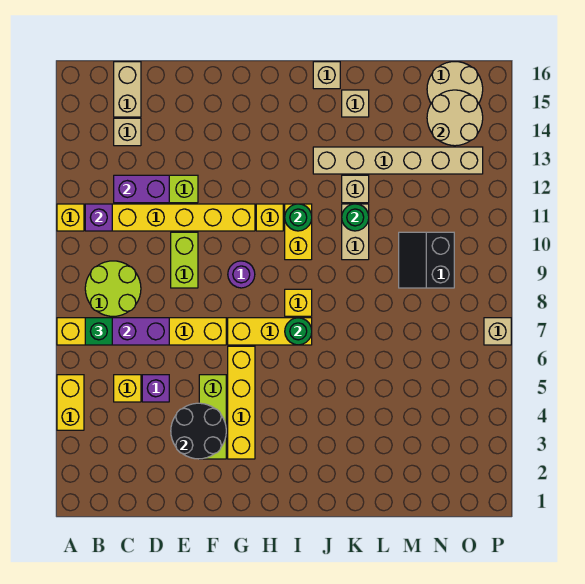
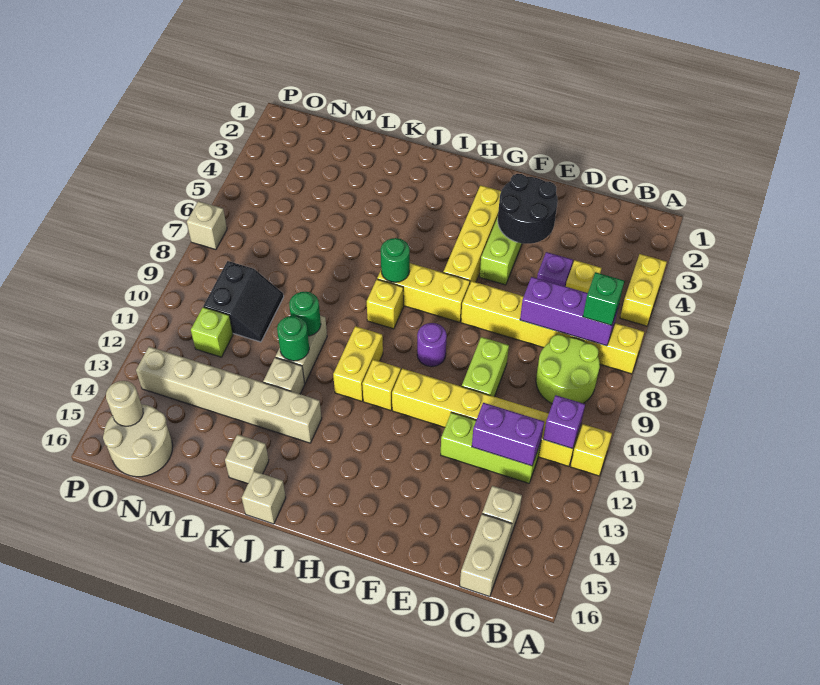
green round brick I11 level 2 -> green round brick K10 level 2
none -> lime brick N11 level 1
tan round brick N14:O15 level 2 -> tan round brick O15 level 2

